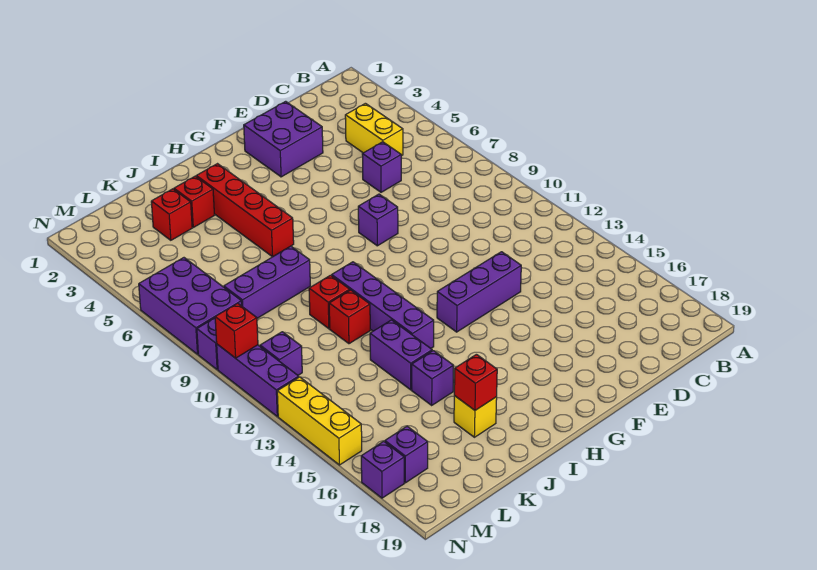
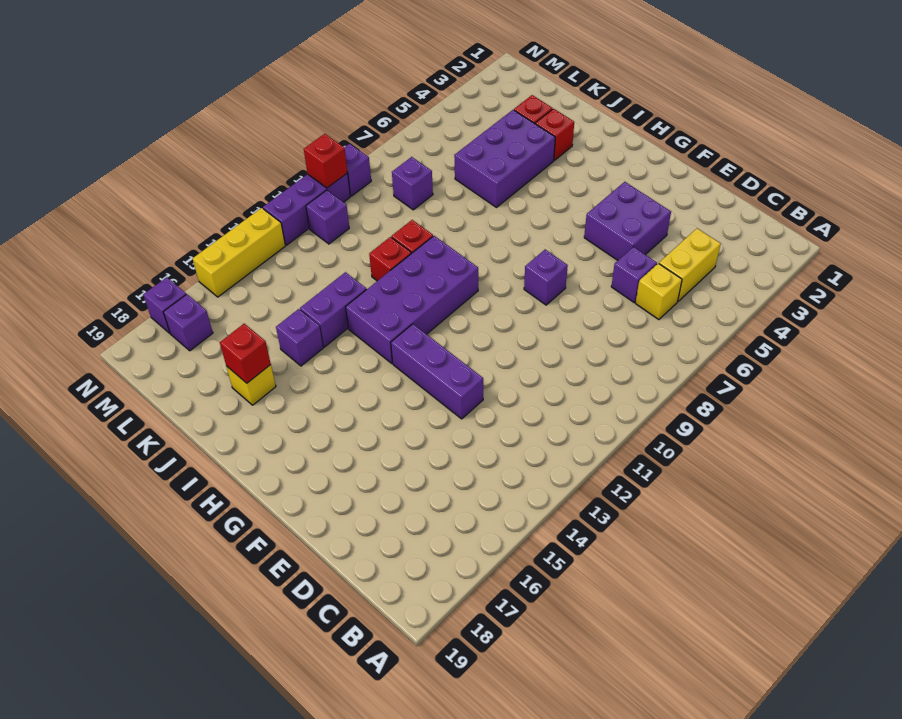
none -> yellow brick C6 level 1
purple brick E2:F3 level 1 -> purple brick E4:F5 level 1
red brick I3:I6 level 1 -> none
purple brick I10:I13 level 1 -> purple brick H10:I13 level 1
purple brick J8:L8 level 1 -> purple brick L8 level 1
purple brick M6:N8 level 1 -> purple brick J4:K6 level 1

